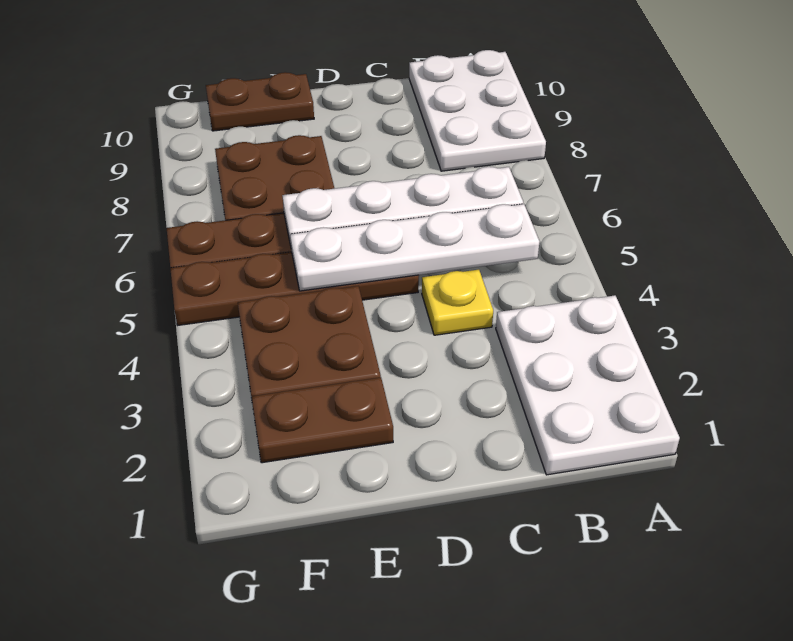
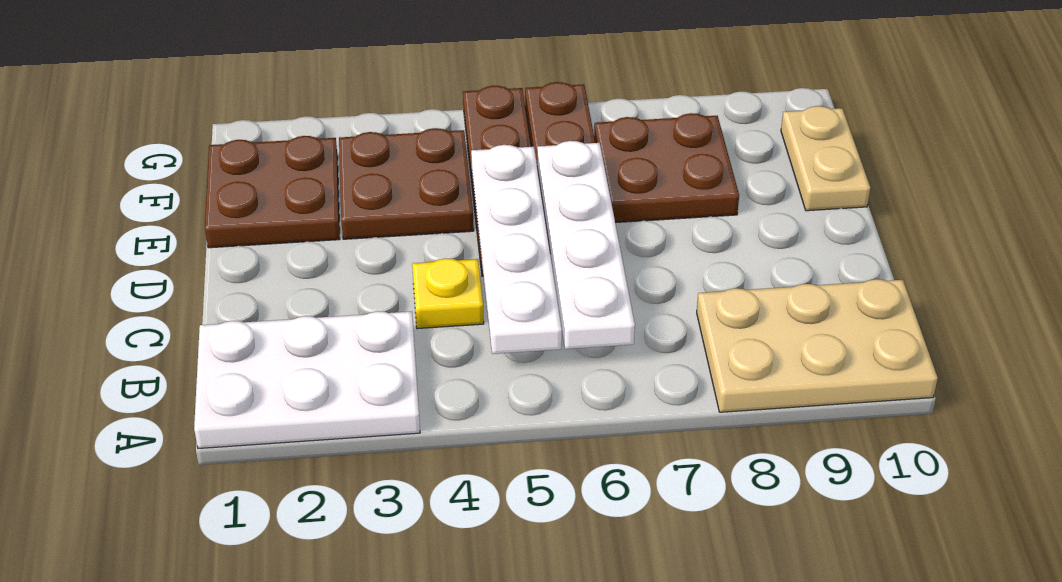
white plate A8:B10 level 1 -> tan plate A8:B10 level 1
brown plate E2:F2 level 1 -> brown plate E1:F2 level 1
brown plate E10:F10 level 1 -> tan plate E10:F10 level 1

